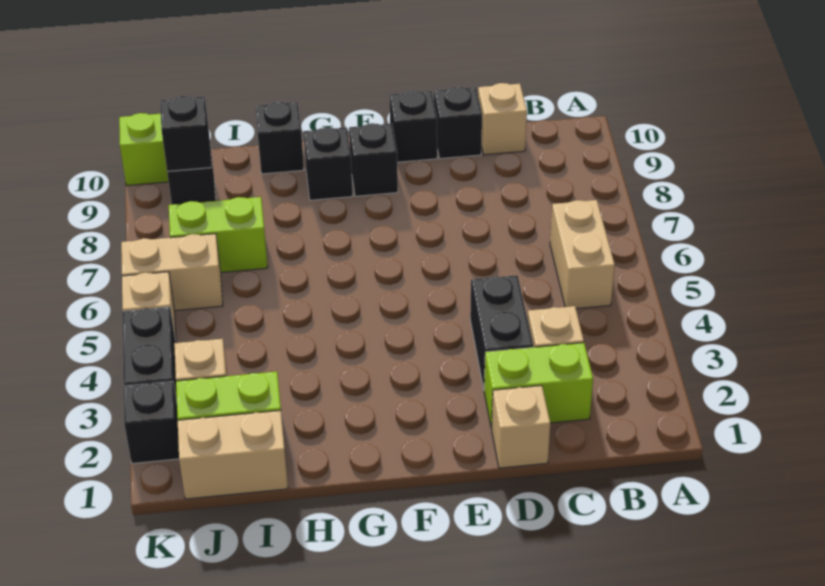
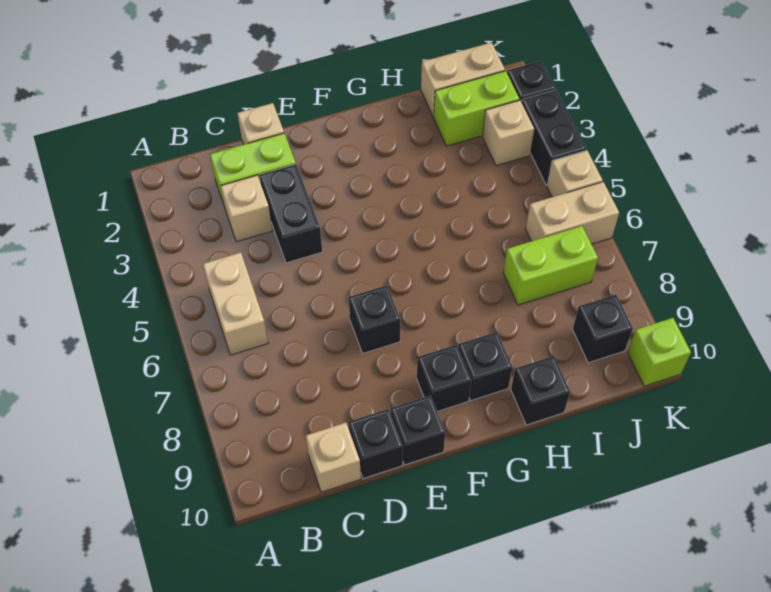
black brick J9 level 2 -> black brick E7 level 1

